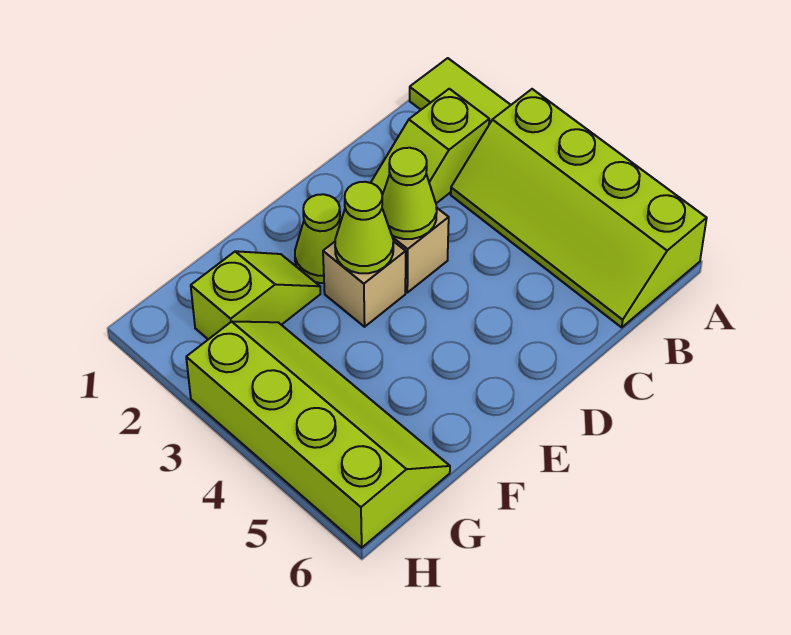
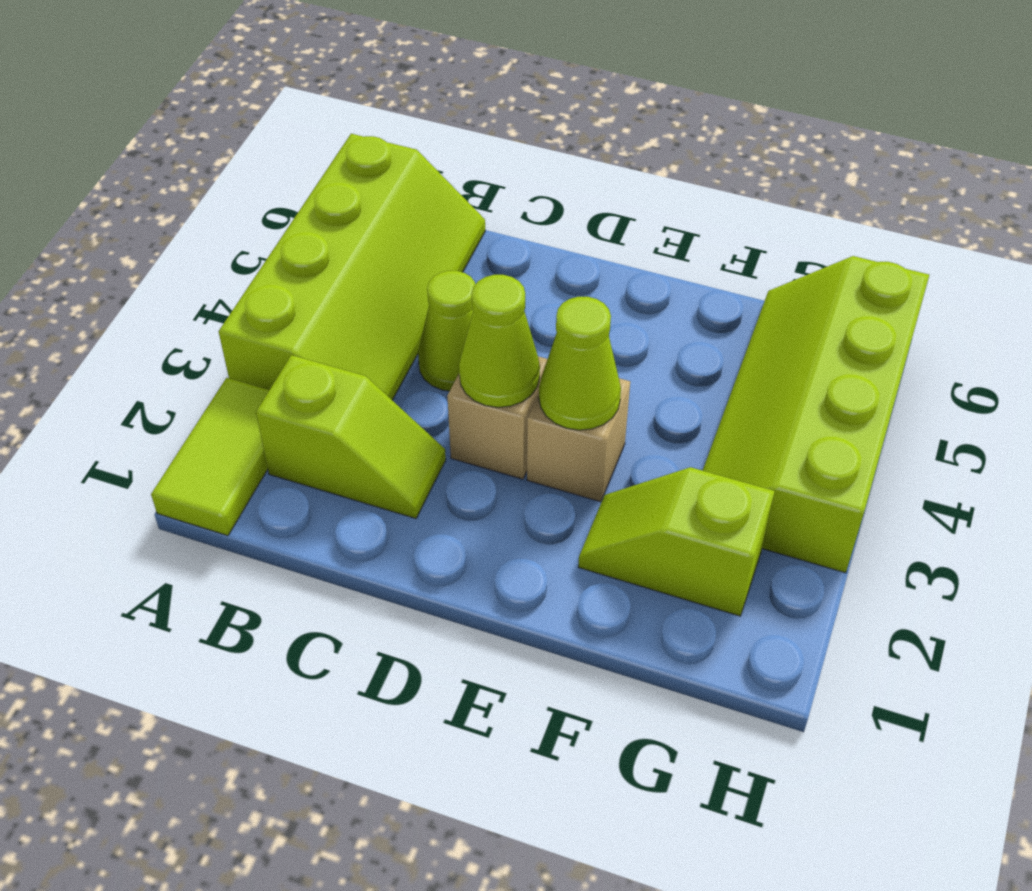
lime cone E2 level 1 -> lime cone C4 level 1

